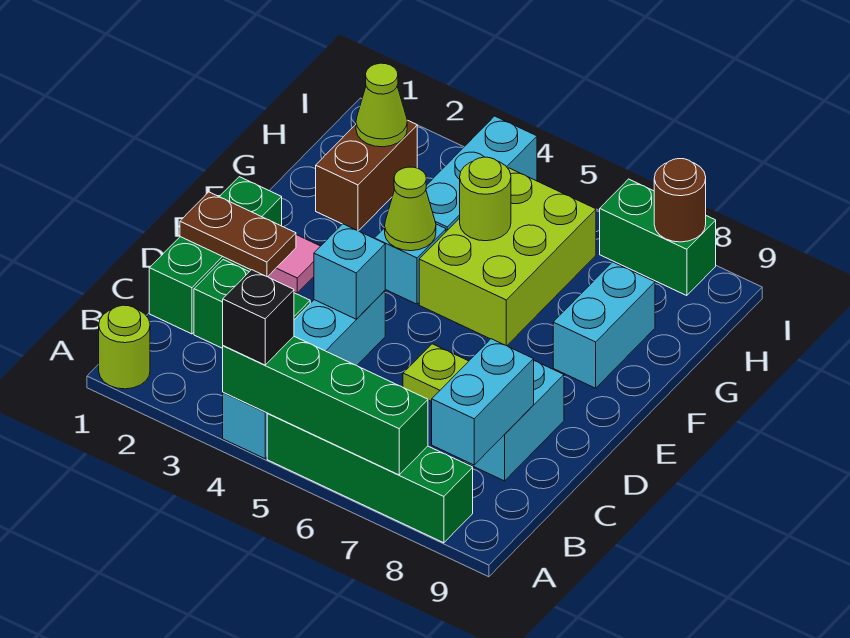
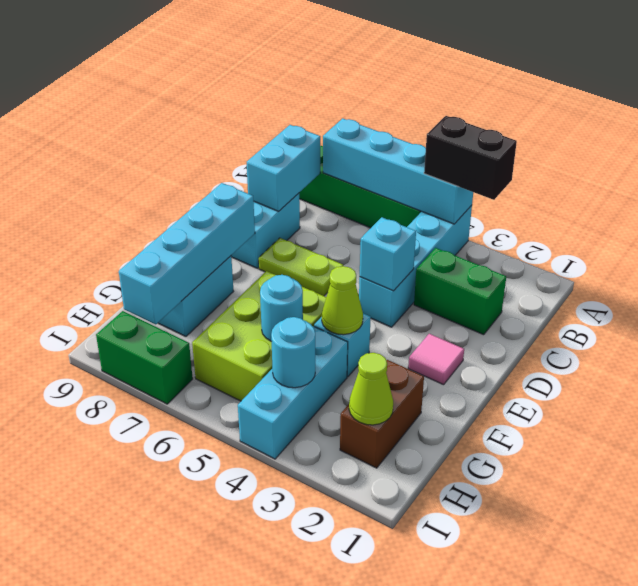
lime round brick A1 level 1 -> none
green brick A4:A7 level 2 -> cyan brick A4:A7 level 2
black brick A4 level 3 -> black brick A3:A4 level 3
green brick C1:E1 level 1 -> none
brown plate D1:D2 level 2 -> none
none -> cyan brick E8:H8 level 2
lime round brick G5 level 2 -> cyan round brick G5 level 2
none -> cyan round brick H4 level 2
brown round brick I8 level 2 -> none

